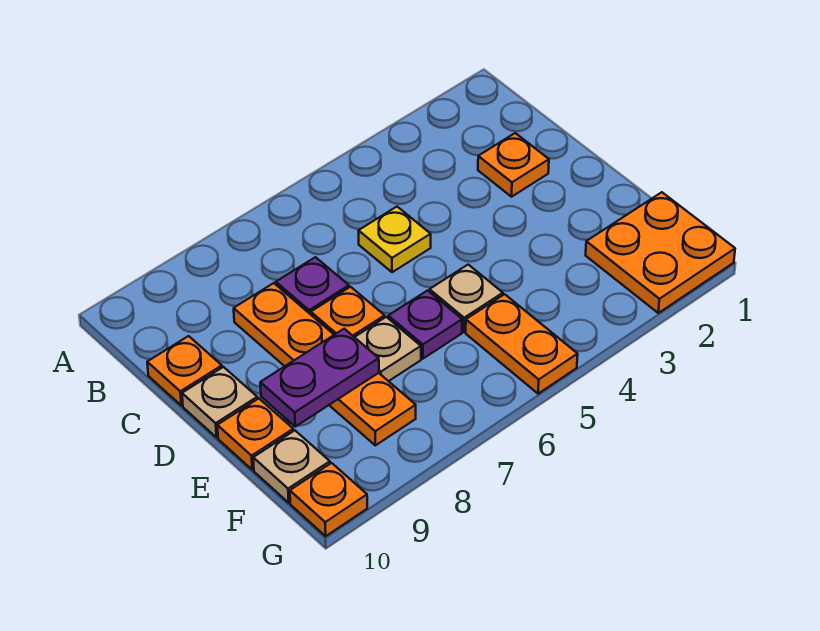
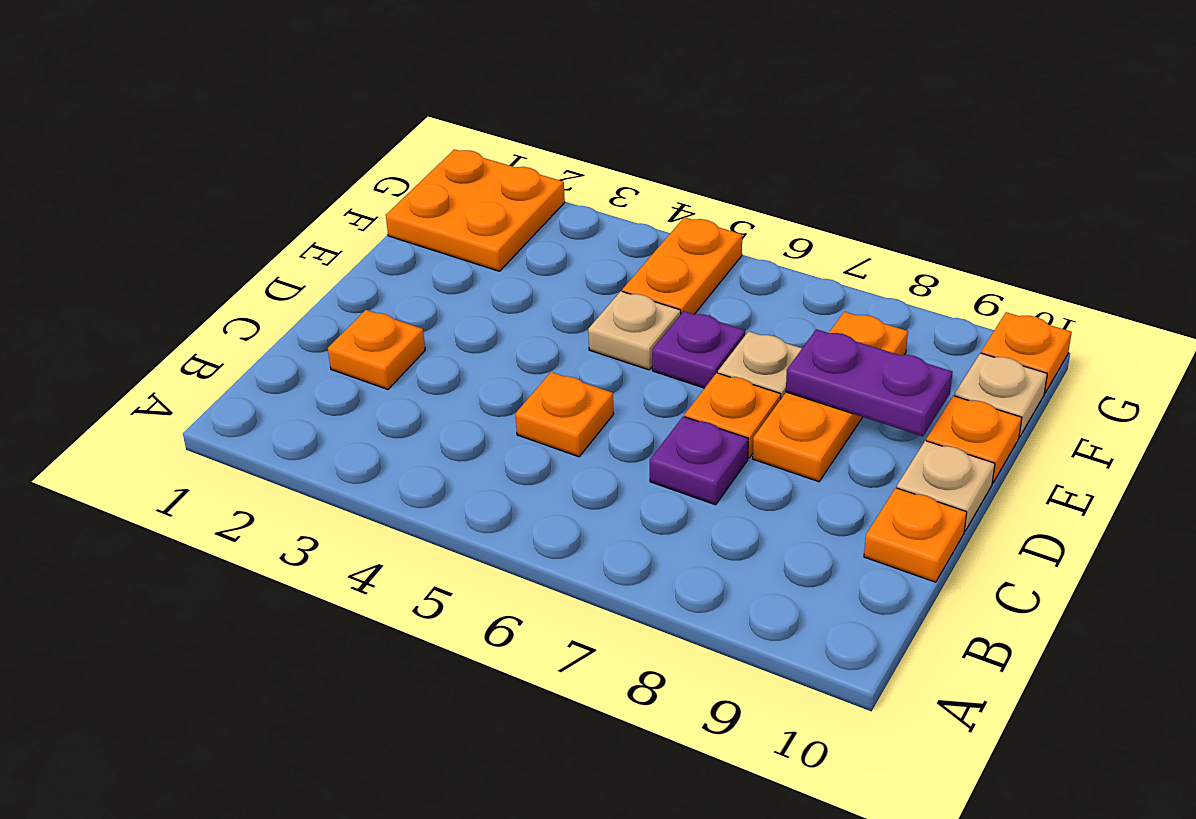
yellow plate C5 level 1 -> orange plate C5 level 1
orange plate C8:F8 level 1 -> orange plate D8:F8 level 1

